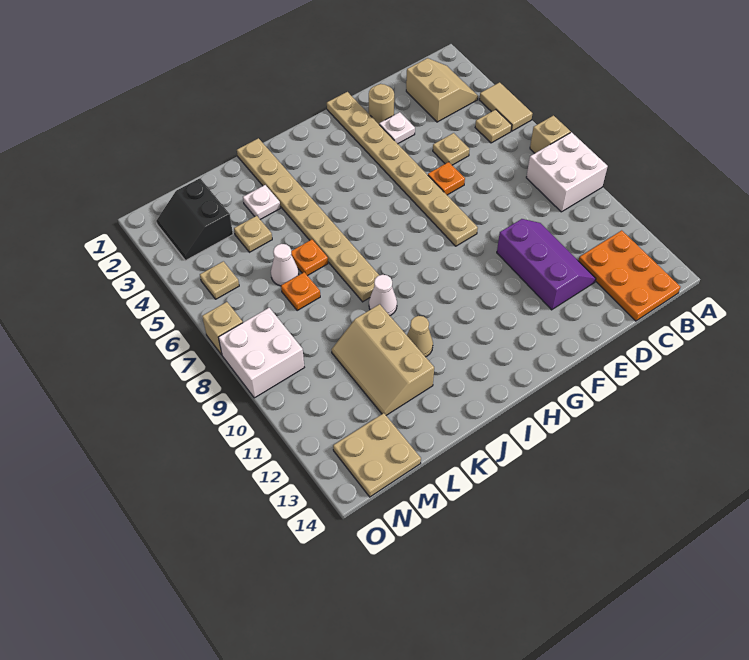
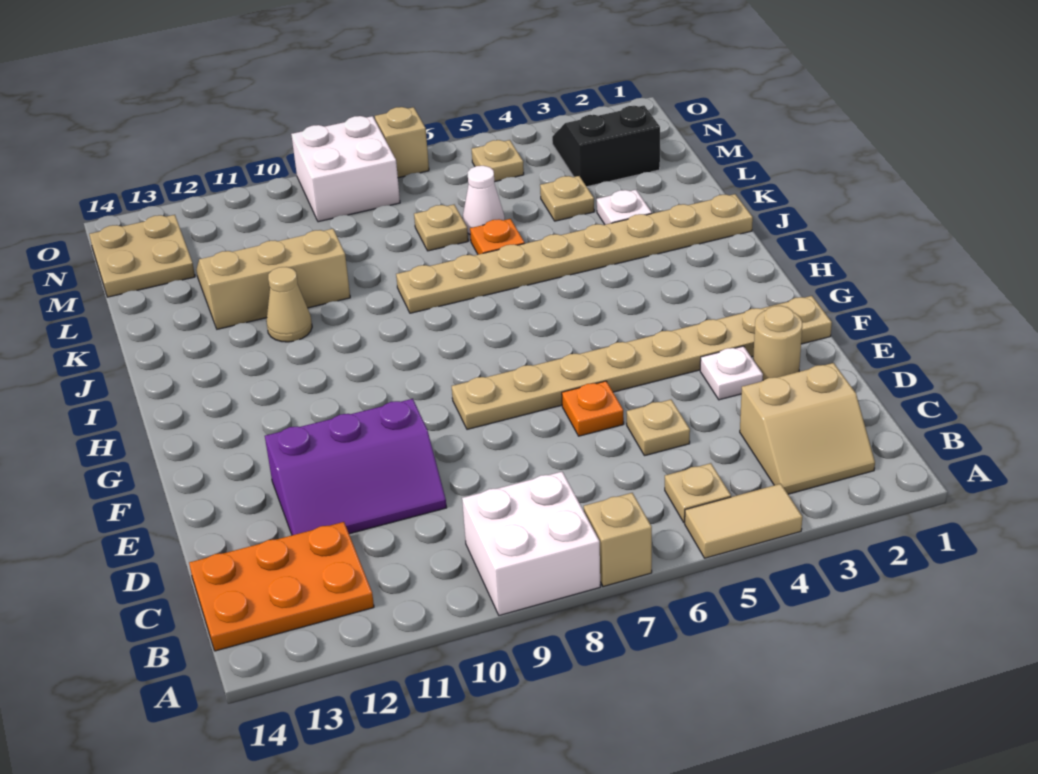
white cone J9 level 1 -> none
orange plate L7 level 1 -> tan plate L7 level 1

